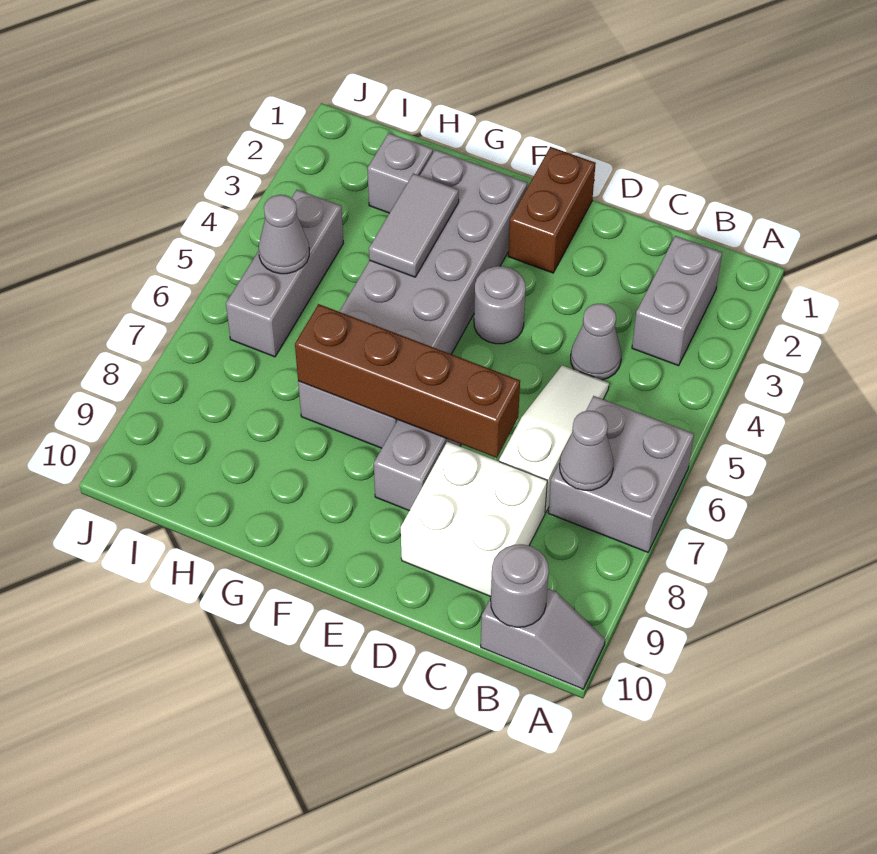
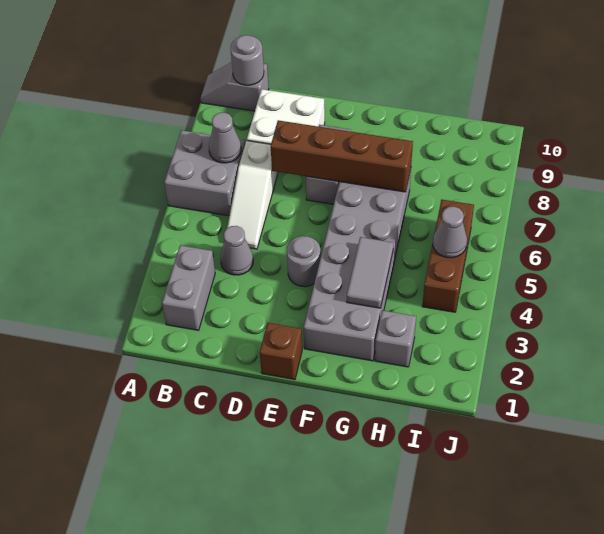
brown brick E1:E2 level 1 -> brown brick E1 level 1
grey brick I4:I6 level 1 -> brown brick I4:I6 level 1

